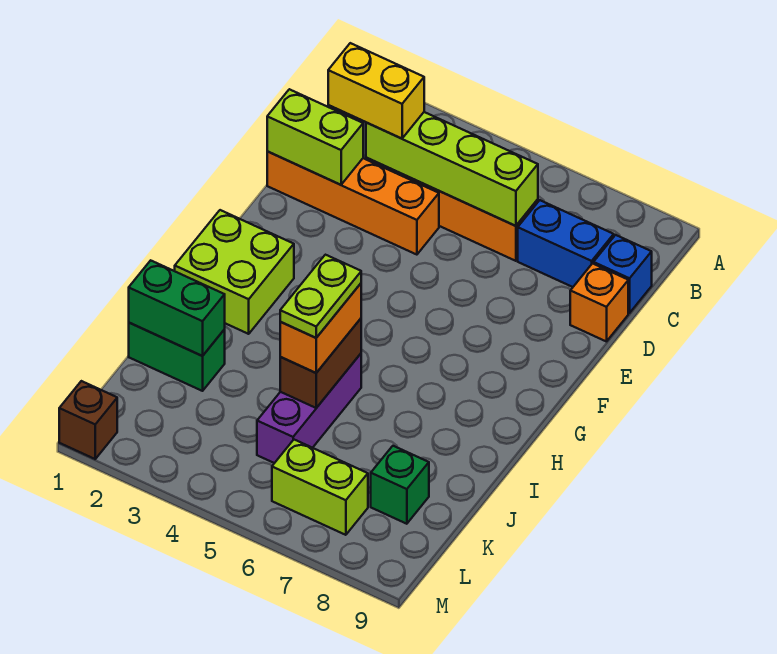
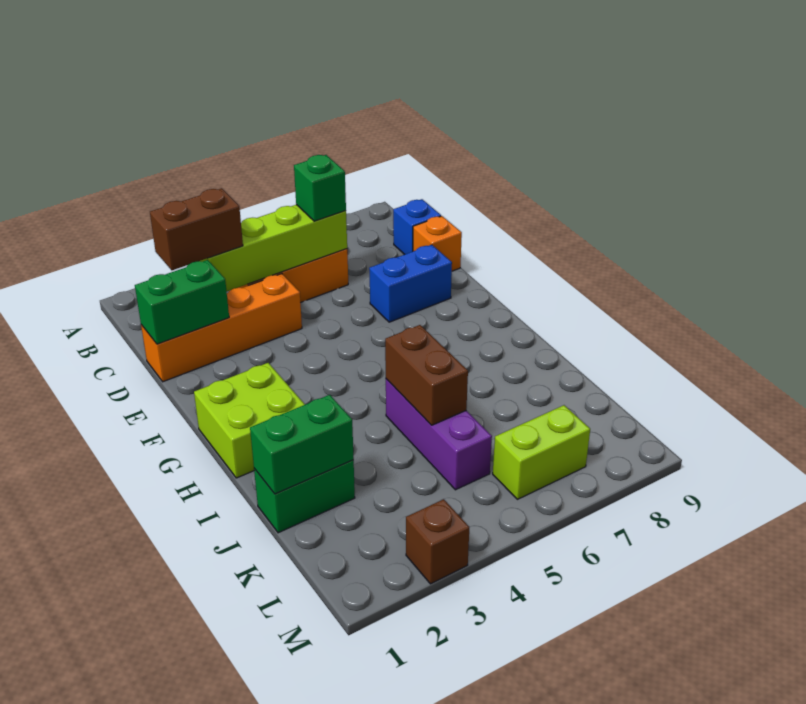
yellow brick C2:C3 level 3 -> brown brick C2:C3 level 3
blue brick C7:C8 level 1 -> blue brick E7:E8 level 1
lime brick D1:D2 level 2 -> green brick D1:D2 level 2
orange brick I5:J5 level 3 -> none
lime plate I5:J5 level 4 -> none
green brick K8 level 1 -> green brick C6 level 3
brown brick M1 level 1 -> brown brick M3 level 1

